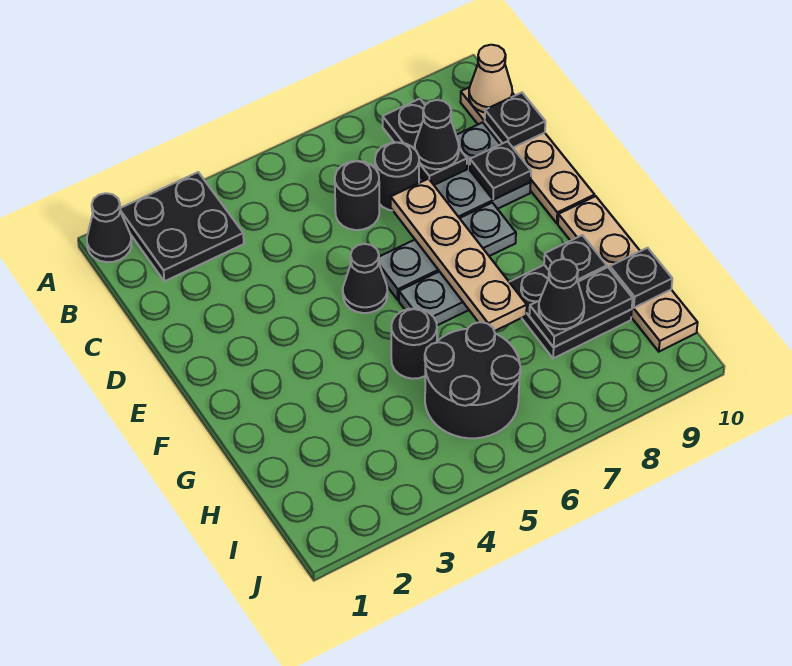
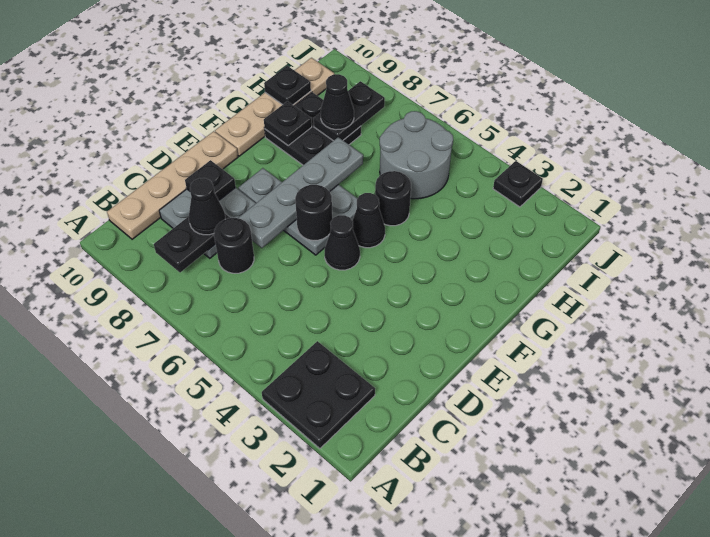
black cone A1 level 1 -> black cone F5 level 1
tan cone B10 level 2 -> none
black round brick C6 level 1 -> black round brick E6 level 2
black plate C10 level 2 -> black plate J3 level 1
tan plate D7:G7 level 2 -> grey plate D7:G7 level 2
black round brick H5:I6 level 1 -> grey round brick H5:I6 level 1
black plate H8:H9 level 2 -> black plate H8:I8 level 2

